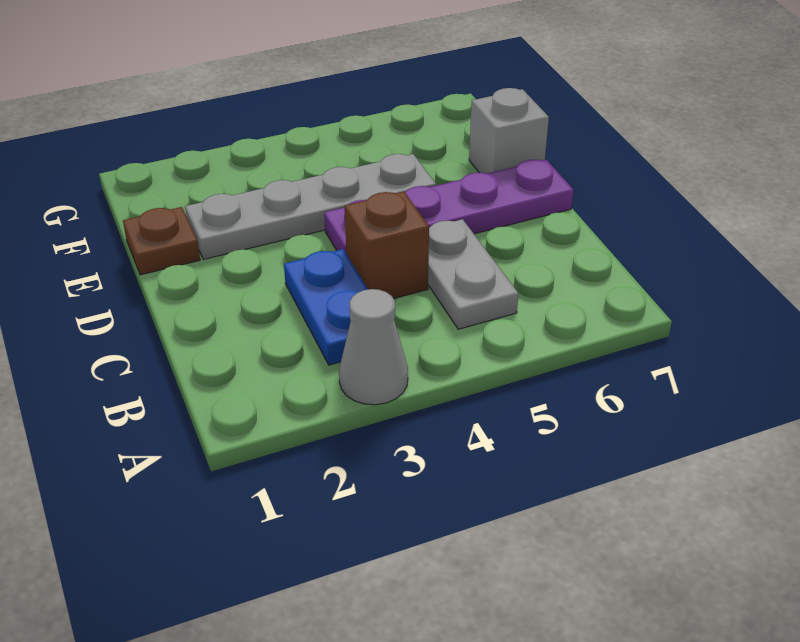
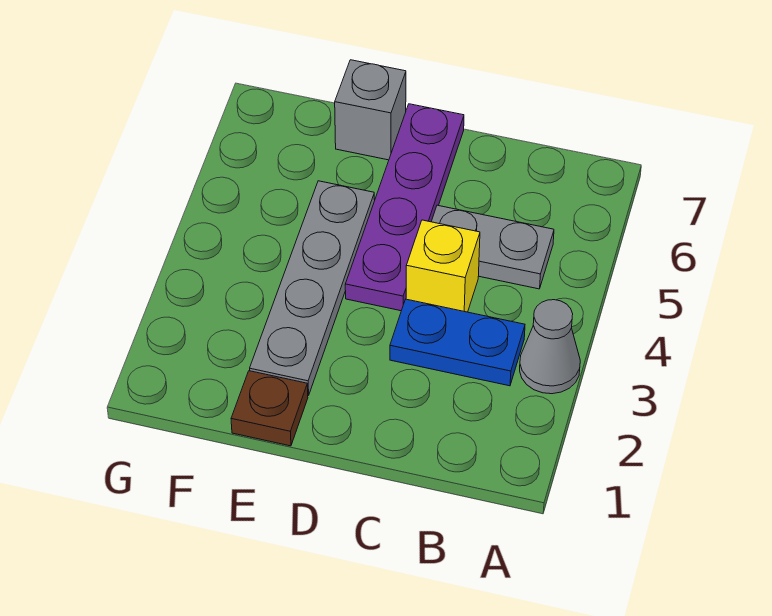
brown brick C4 level 1 -> yellow brick C4 level 1

